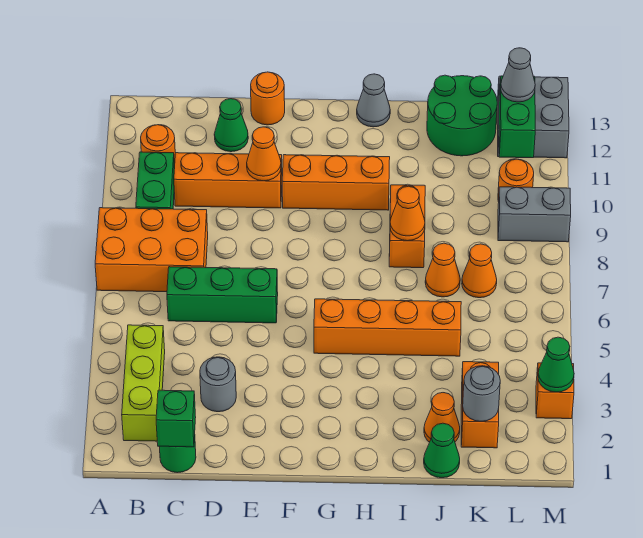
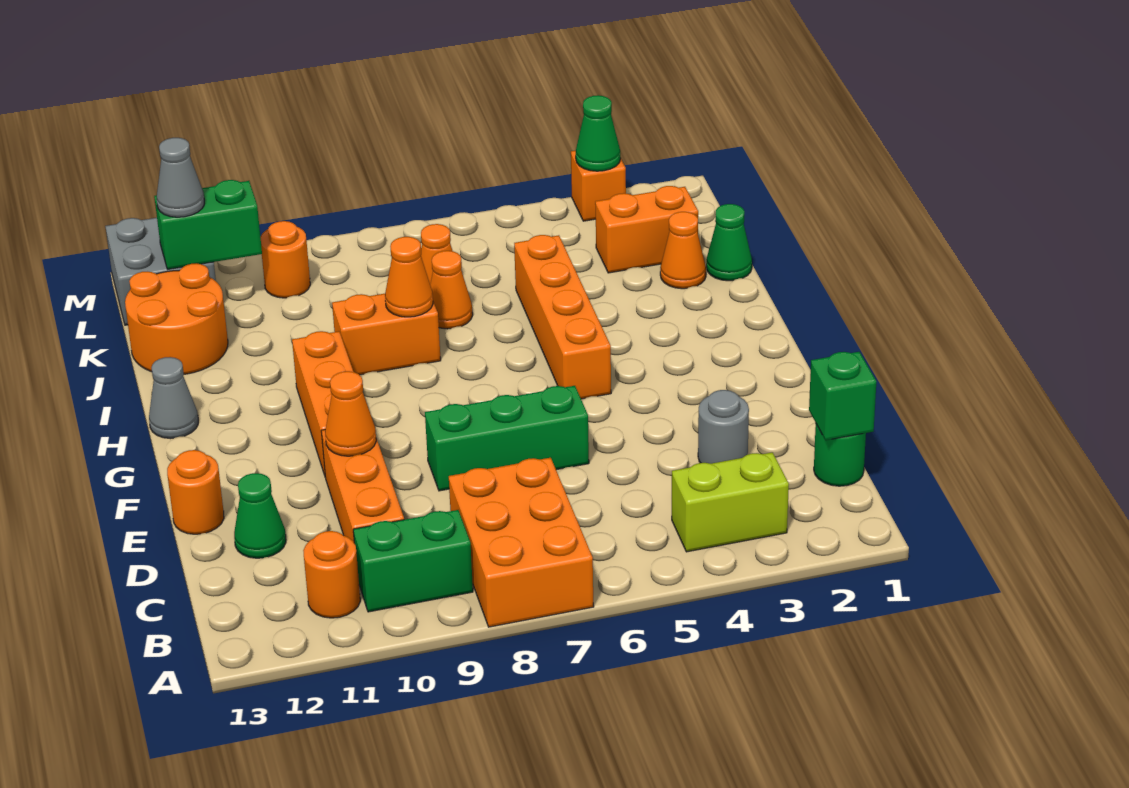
lime brick B2:B4 level 1 -> lime brick B3:B4 level 1
green brick C6:E6 level 1 -> green brick E6:E8 level 1
green round brick J12:K13 level 1 -> orange round brick J12:K13 level 1
grey round brick K2 level 2 -> none
grey brick L9:M9 level 1 -> none

